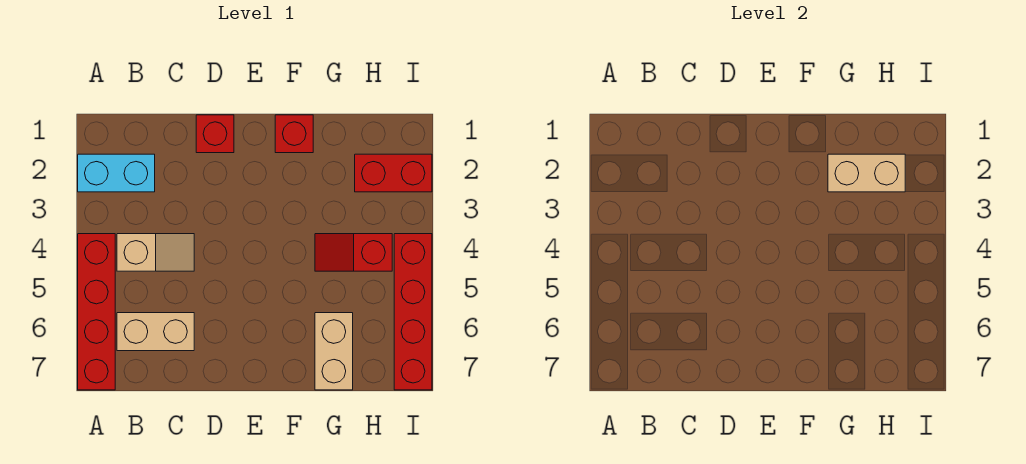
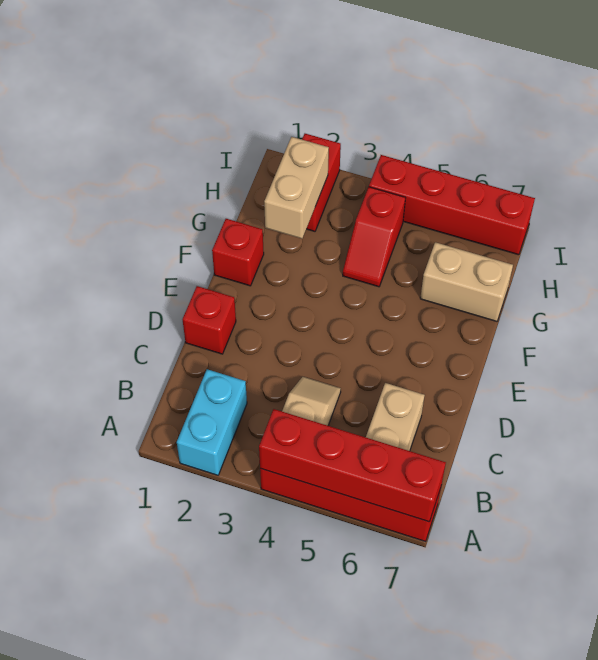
none -> red brick A4:A7 level 2

